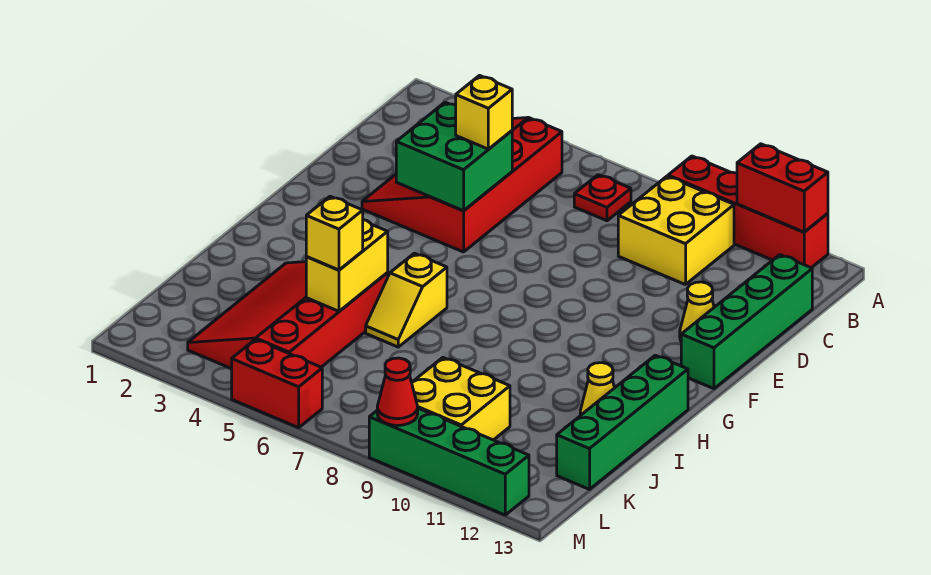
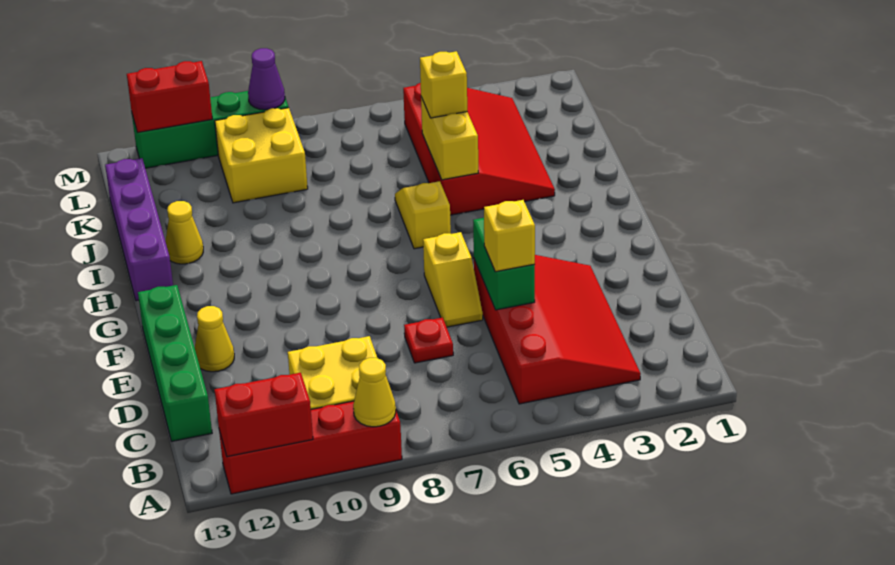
none -> yellow cone A9 level 2
red plate B7 level 1 -> red plate D7 level 1
green brick D4:E5 level 2 -> green brick D5:E5 level 2
none -> yellow slope E6:F6 level 1 top F
green brick H13:K13 level 1 -> purple brick H13:K13 level 1
red brick M5:M6 level 1 -> red brick M11:M12 level 2
red cone M9 level 2 -> purple cone M9 level 2

